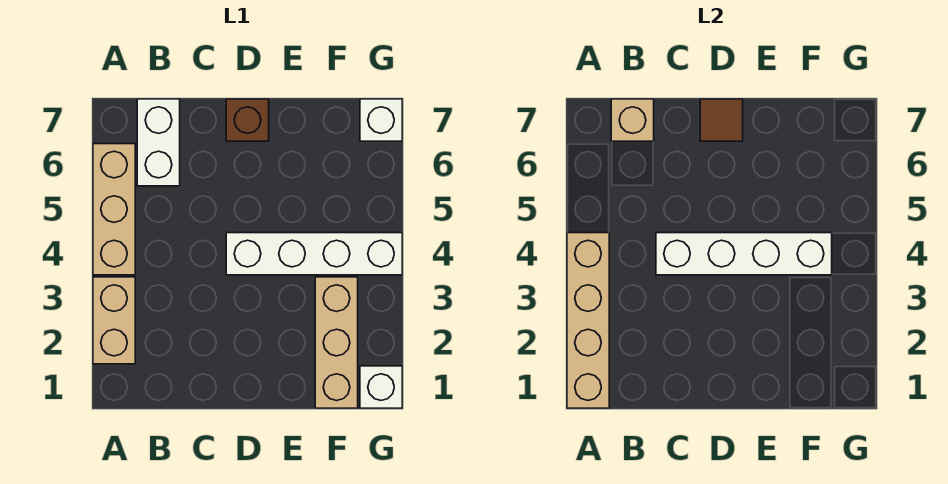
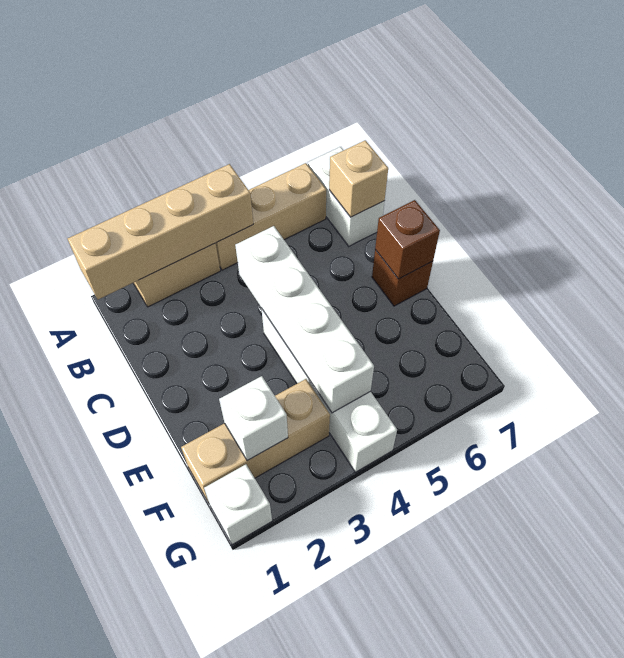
white brick B6:B7 level 1 -> white brick A7:B7 level 1
brown tile D7 level 2 -> brown brick D7 level 2
white brick G7 level 1 -> white brick F2 level 2

